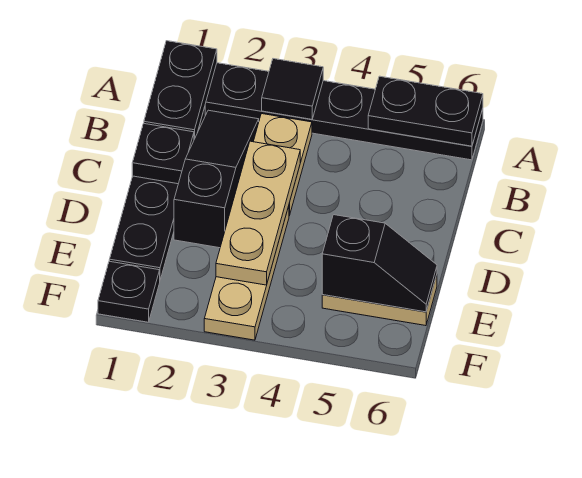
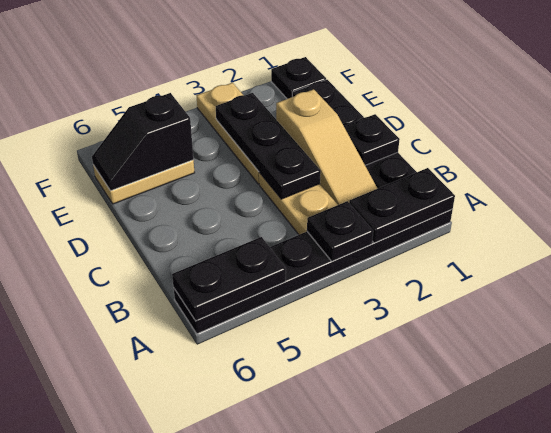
black plate A1:B1 level 2 -> black plate A1:A2 level 2
black tile A3 level 2 -> black plate A3 level 2
black slope B2:D2 level 1 top D -> tan slope B2:D2 level 1 top D
tan plate C3:E3 level 2 -> black plate C3:E3 level 2

